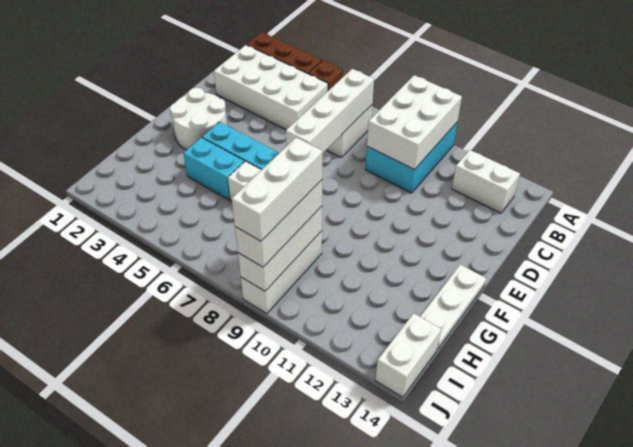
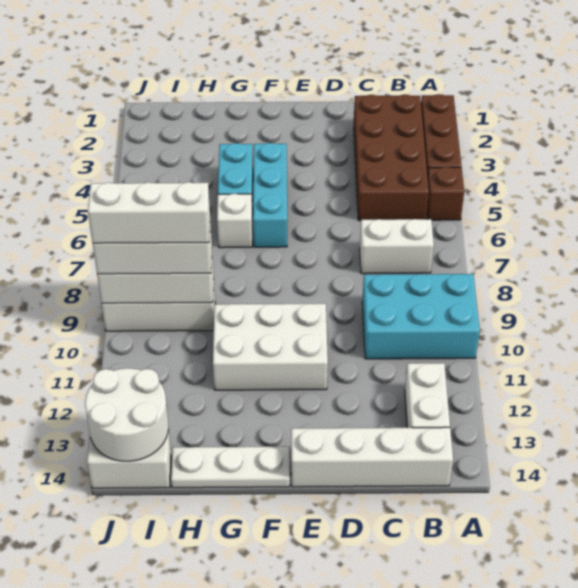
white brick A9:C10 level 2 -> white brick E10:G11 level 1
white brick B2:C5 level 1 -> brown brick B2:C5 level 1
white brick B7:E7 level 2 -> white brick B14:E14 level 1
white round brick E2:F3 level 1 -> white round brick I13:J14 level 2

